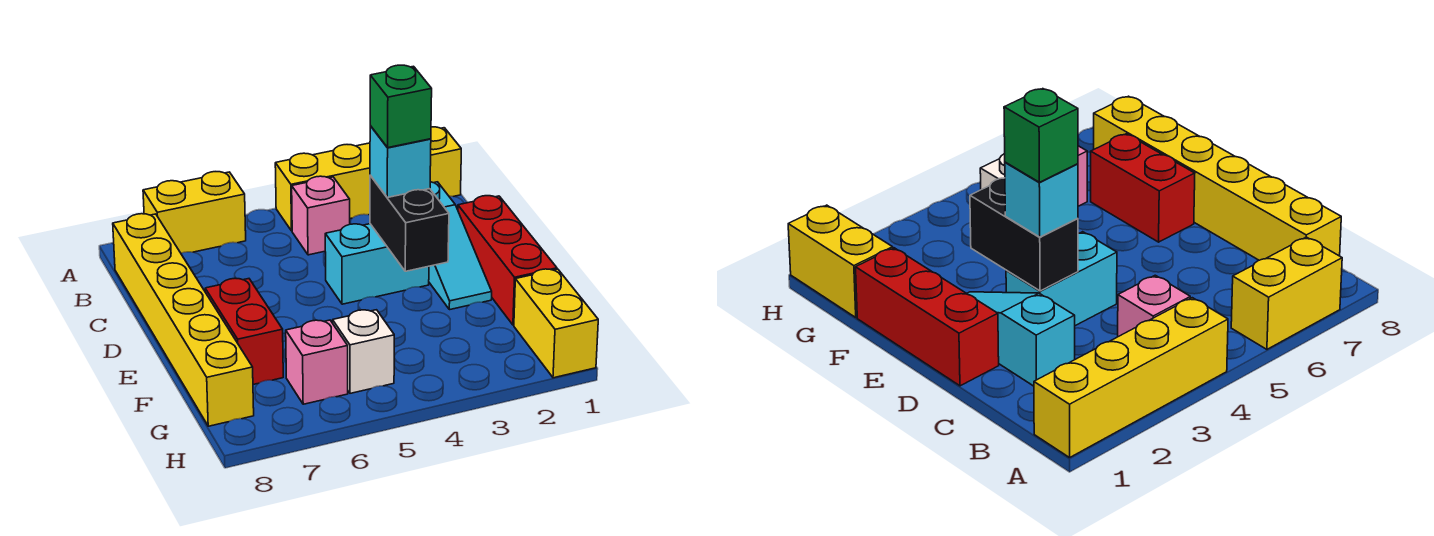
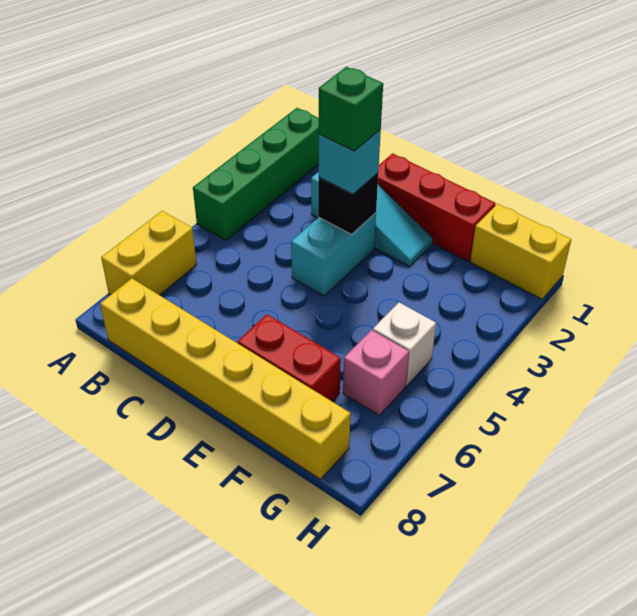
yellow brick A1:A4 level 1 -> green brick A1:A4 level 1
pink brick B4 level 1 -> none
black brick D3:E3 level 2 -> black brick D3 level 2

